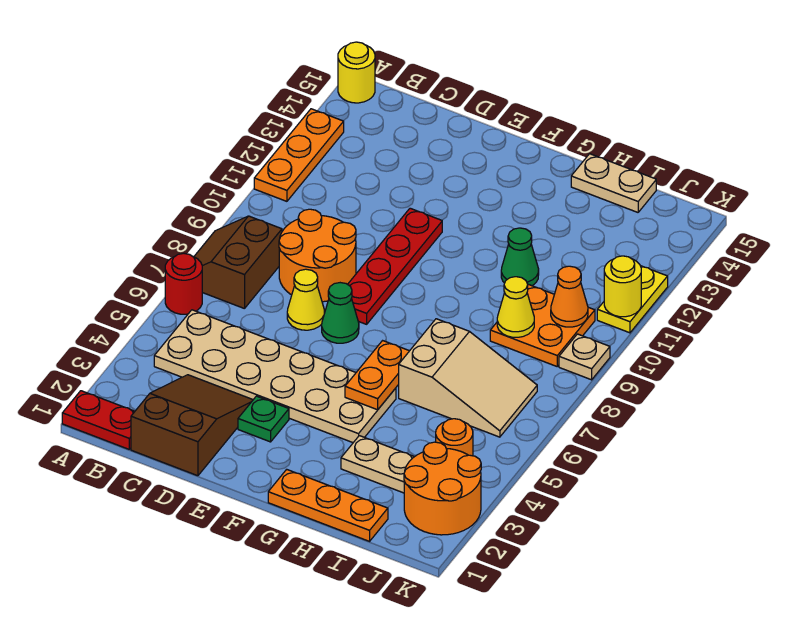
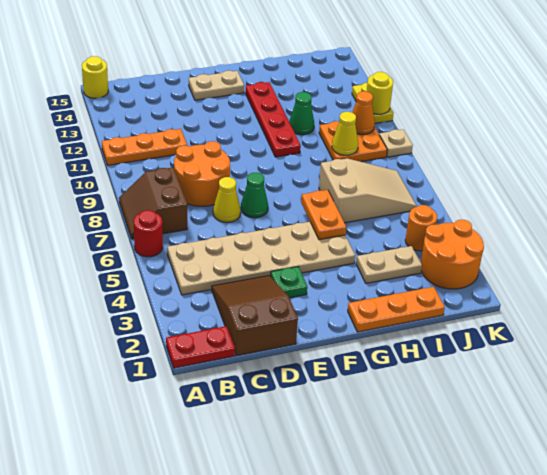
orange plate A11:A13 level 1 -> orange plate A11:C11 level 1
red plate E8:E11 level 1 -> red plate G10:G13 level 1
tan plate H15:I15 level 1 -> tan plate E14:F14 level 1

